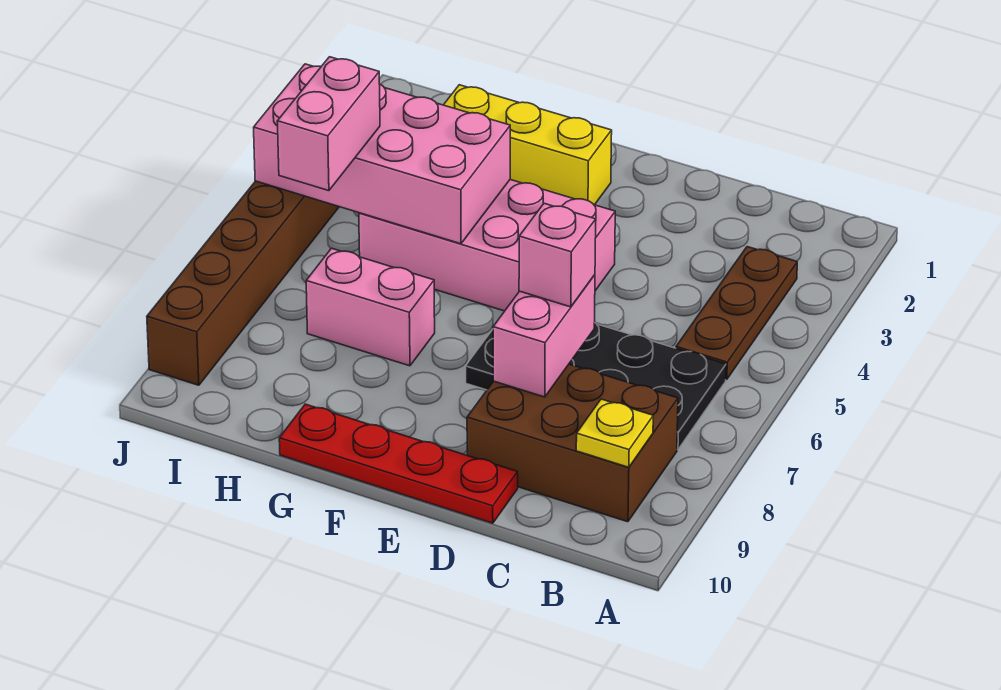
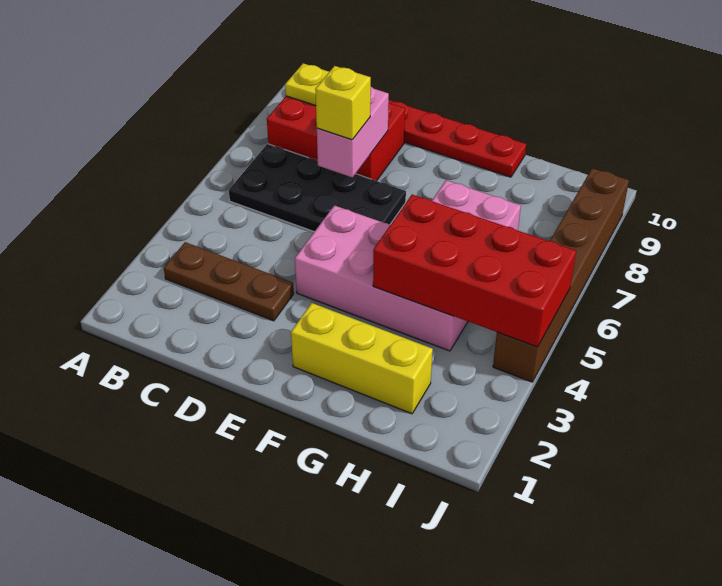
brown plate B3:B5 level 1 -> brown plate B3:D3 level 1
brown brick B8:D9 level 1 -> red brick B8:D9 level 1
pink brick D7 level 3 -> yellow brick D7 level 3
pink brick G4:J5 level 2 -> red brick G4:J5 level 2
pink brick I5:I6 level 3 -> none

